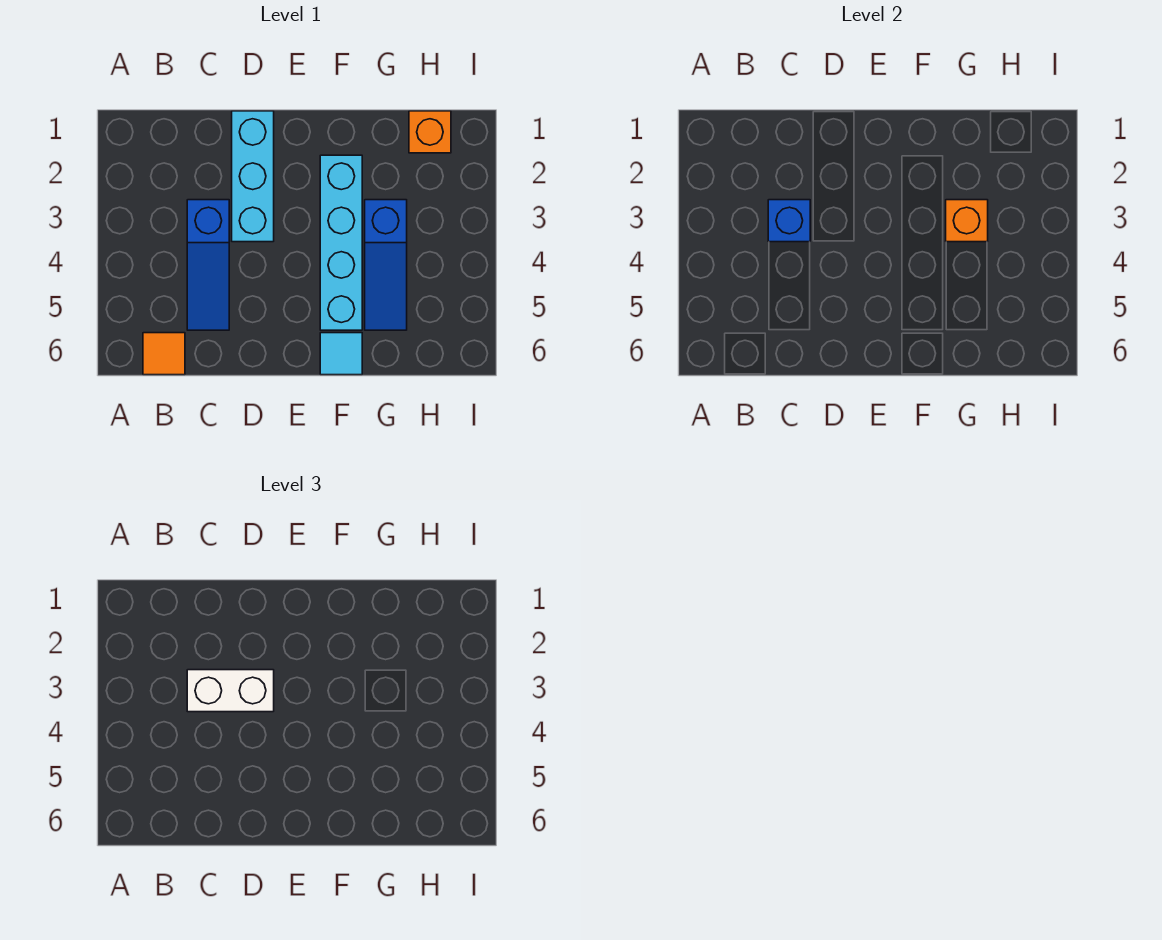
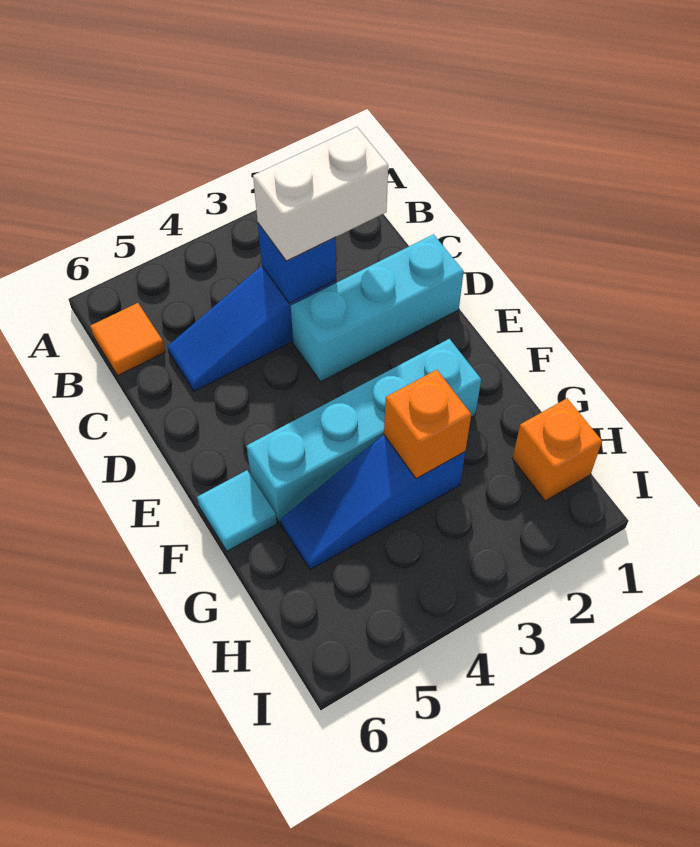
white brick C3:D3 level 3 -> white brick C2:C3 level 3

